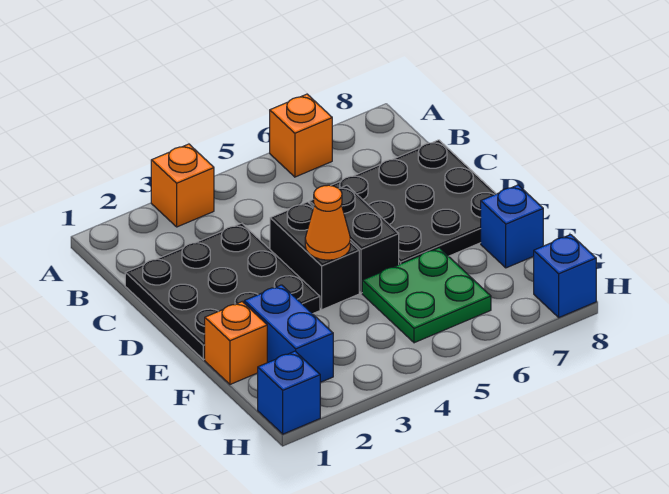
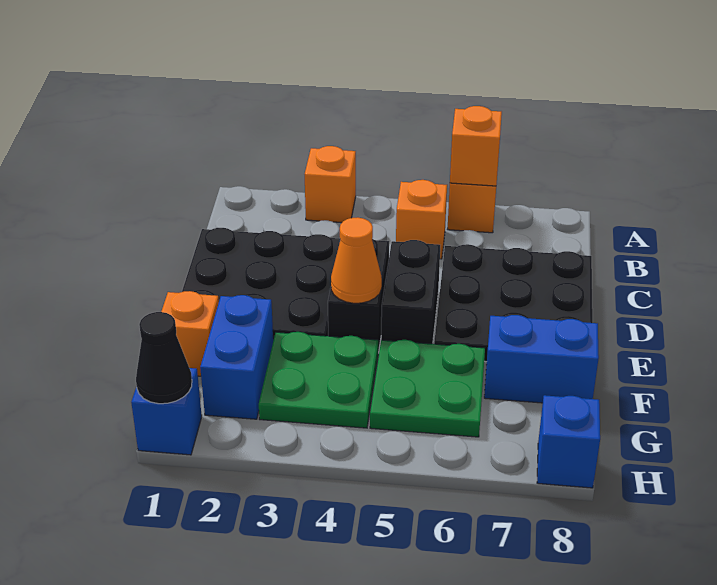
none -> orange brick A6 level 2
none -> orange brick B5 level 1
none -> green plate F3:G4 level 1
blue brick F8 level 1 -> blue brick F7:F8 level 1
none -> black cone H1 level 2

